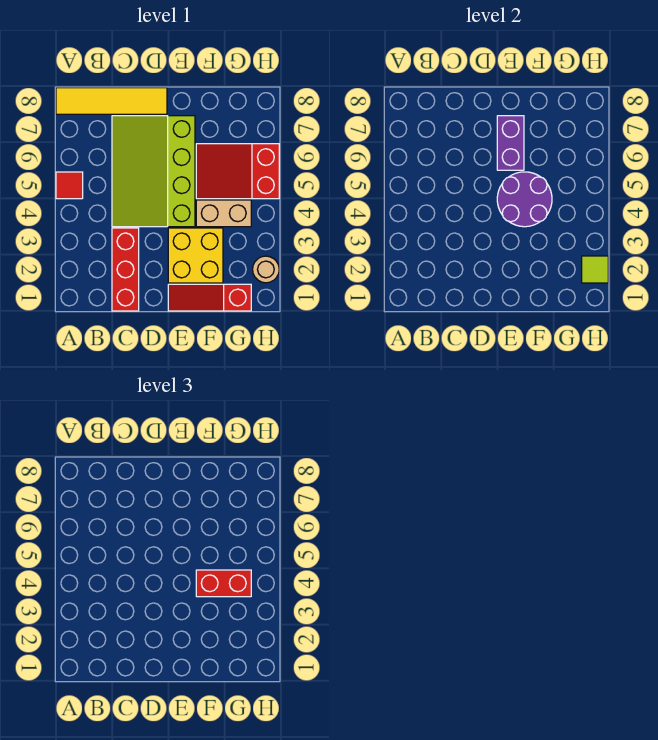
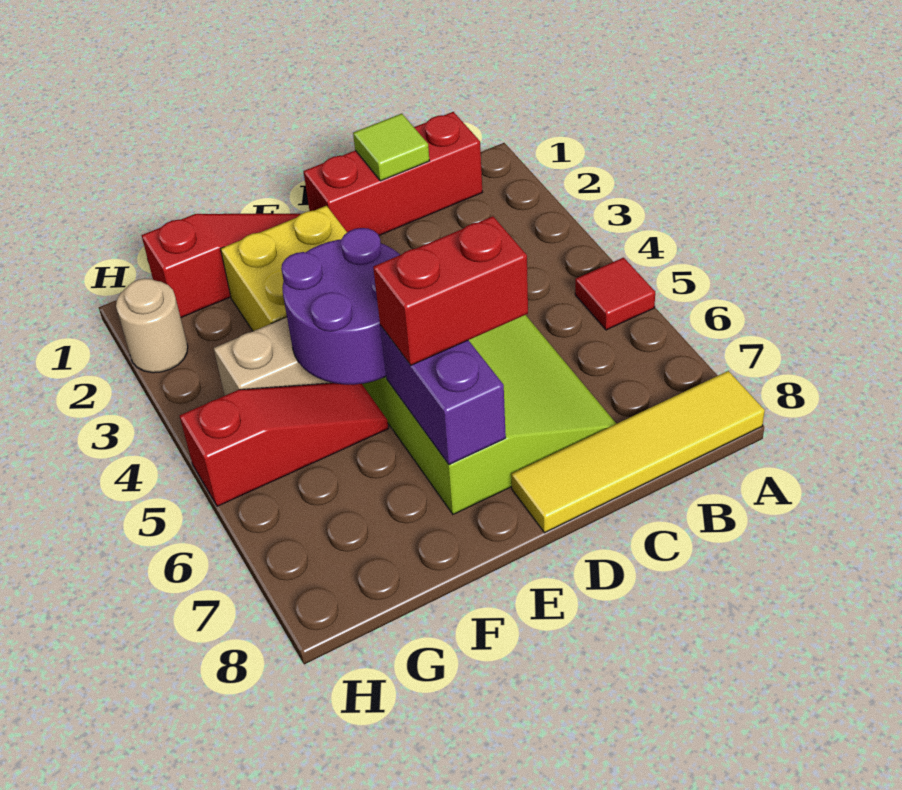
red brick C1:C3 level 1 -> red brick B1:D1 level 1
red brick F4:G4 level 3 -> red brick D6:E6 level 3
red slope F5:H6 level 1 top H -> red slope F5:H5 level 1 top H
lime tile H2 level 2 -> lime tile C1 level 2

